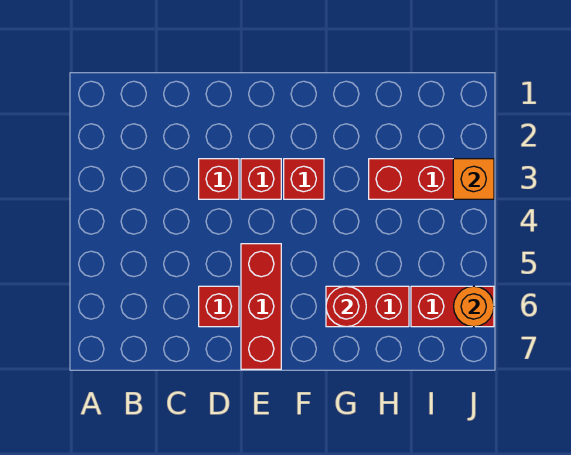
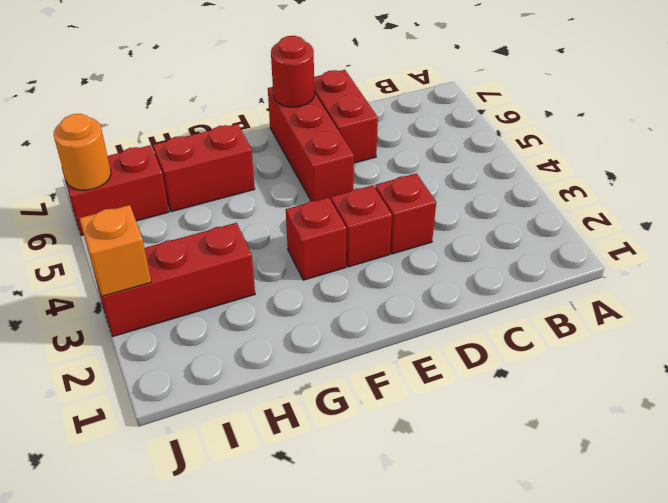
red brick D6 level 1 -> red brick D6:D7 level 1
red round brick G6 level 2 -> red round brick E7 level 2

